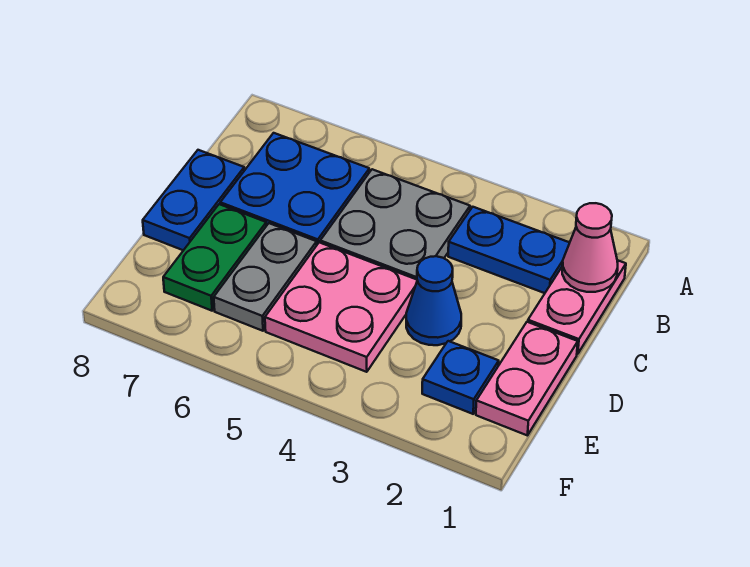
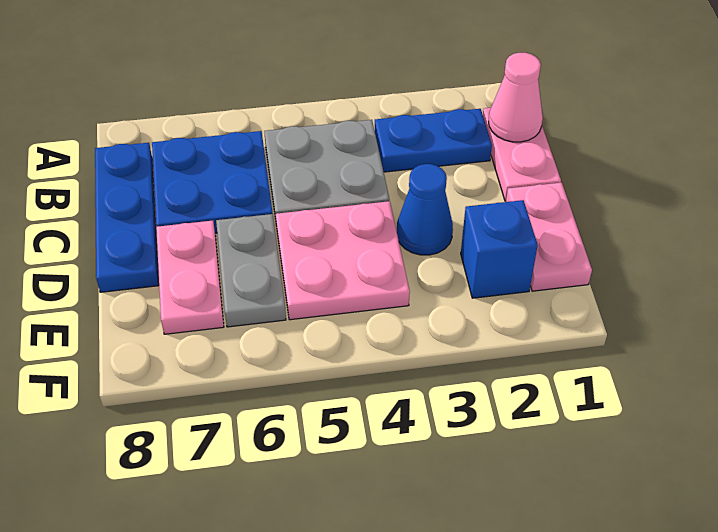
blue plate C8:D8 level 1 -> blue plate B8:D8 level 1
green plate D7:E7 level 1 -> pink plate D7:E7 level 1
blue plate E2 level 1 -> blue brick E2 level 1

